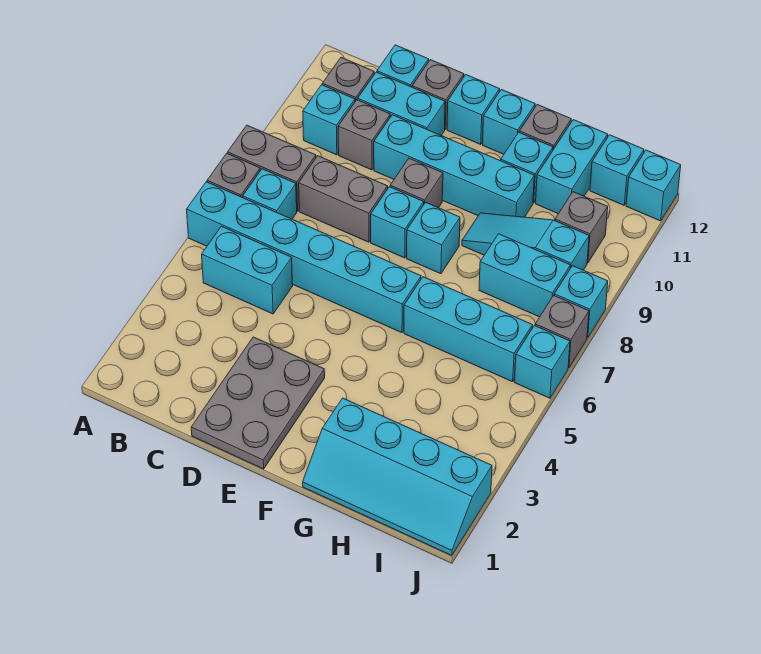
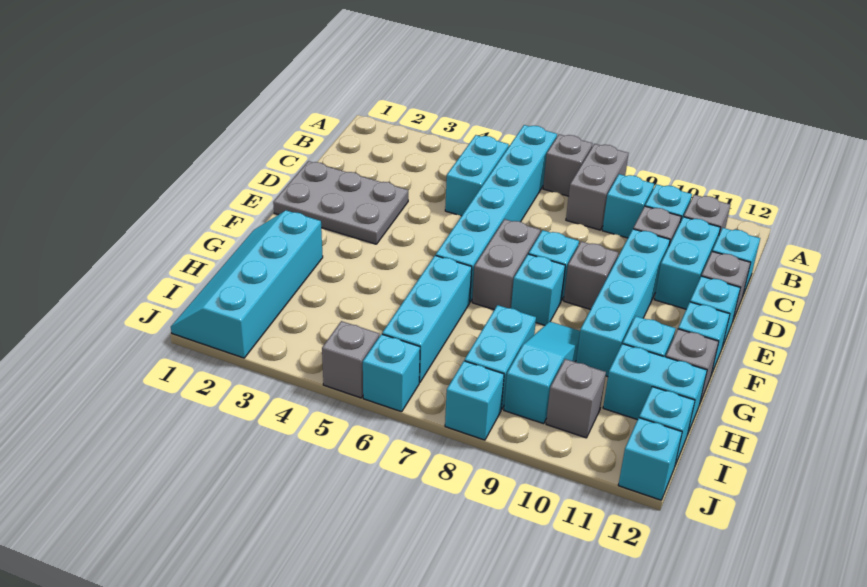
cyan brick B7 level 1 -> cyan brick B9 level 1
grey brick C8:D8 level 1 -> grey brick E7:F7 level 1
grey brick J7 level 1 -> grey brick J5 level 1

